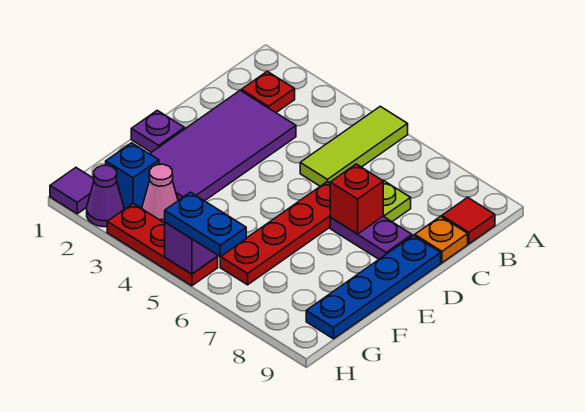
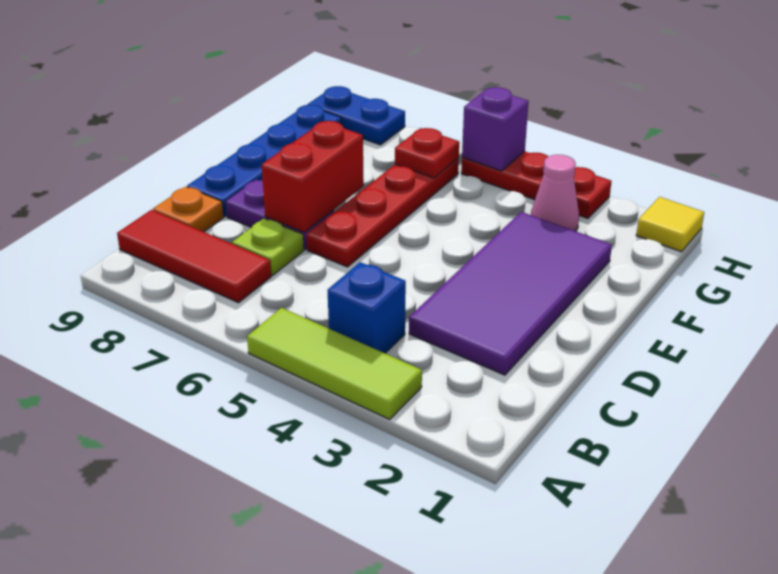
lime tile A5:C5 level 1 -> lime tile A3:A5 level 1
red plate B2 level 1 -> red plate G6 level 2
red tile B9 level 1 -> red tile B7:B9 level 1
red brick D7 level 2 -> red brick D7:E7 level 2
purple plate E1 level 1 -> none
blue brick G2 level 1 -> blue brick B4 level 1
purple tile H1 level 1 -> yellow tile H1 level 1
purple cone H2 level 1 -> none
blue plate H5:H6 level 3 -> blue plate H8:H9 level 1

